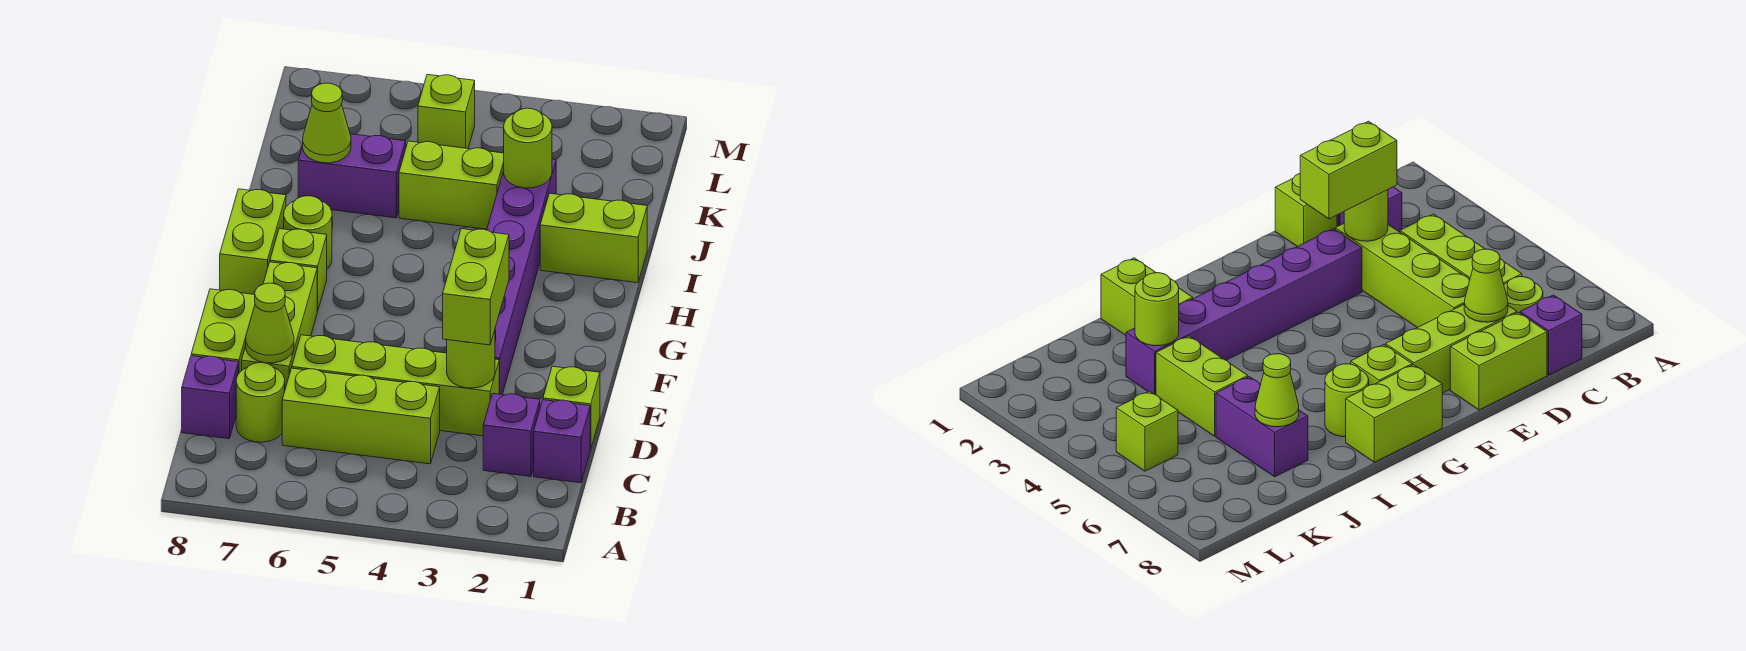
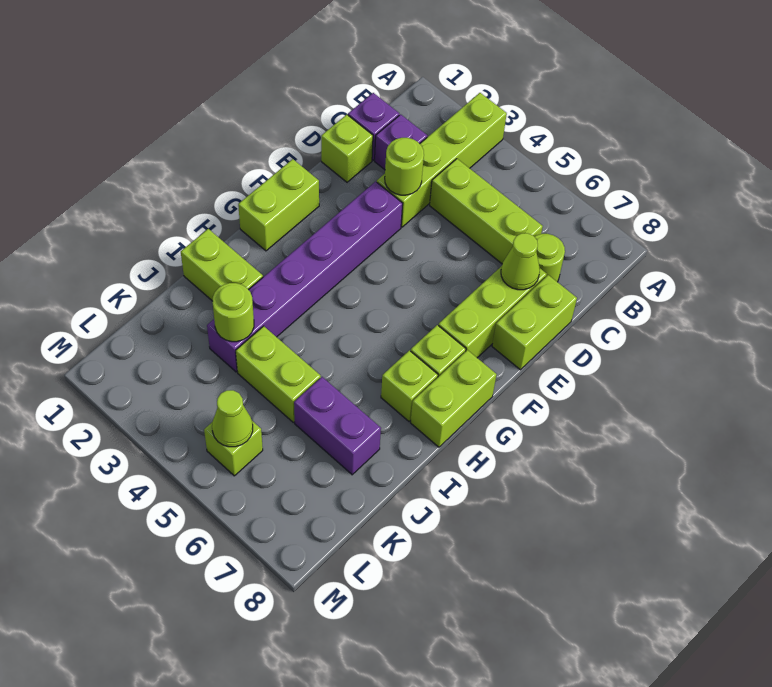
purple brick C8 level 1 -> none
lime brick D3:D6 level 1 -> lime brick A3:D3 level 1
lime brick D3:E3 level 3 -> lime brick F1:G1 level 1
lime round brick H7 level 1 -> lime brick H7 level 1
lime cone J7 level 2 -> lime cone L5 level 2

